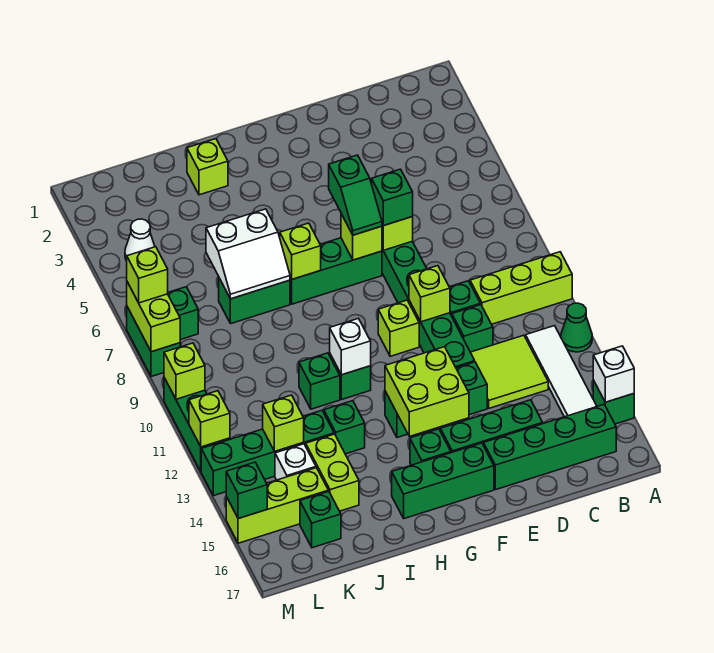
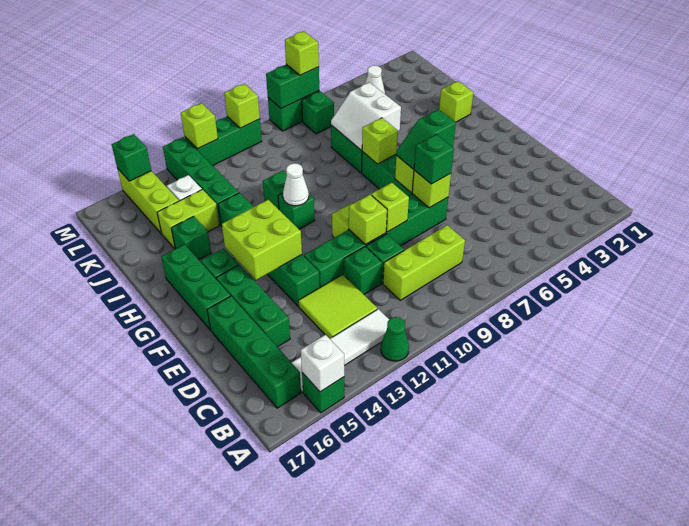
lime brick A10:C10 level 1 -> lime brick C8:C10 level 1
white brick H11 level 2 -> white cone H11 level 2
lime brick K13 level 2 -> lime brick E9 level 2
green brick K16 level 1 -> green brick I15 level 1
lime brick M7:M8 level 2 -> green brick M7:M8 level 2

